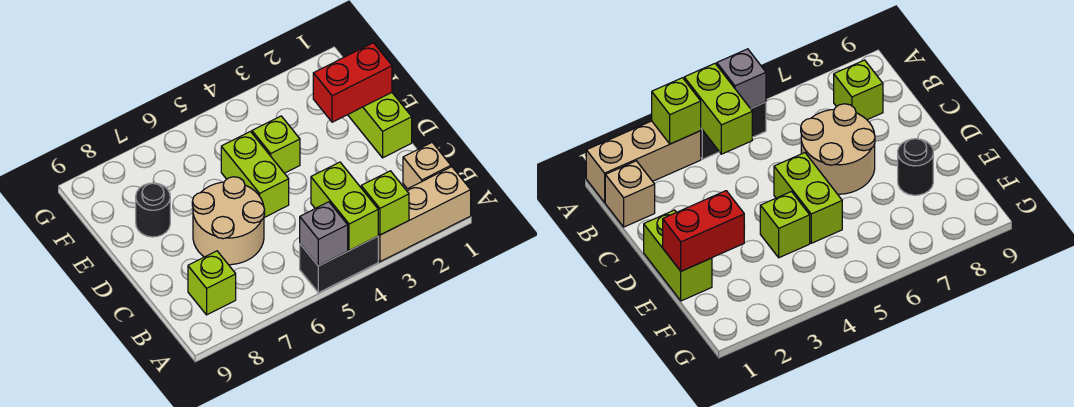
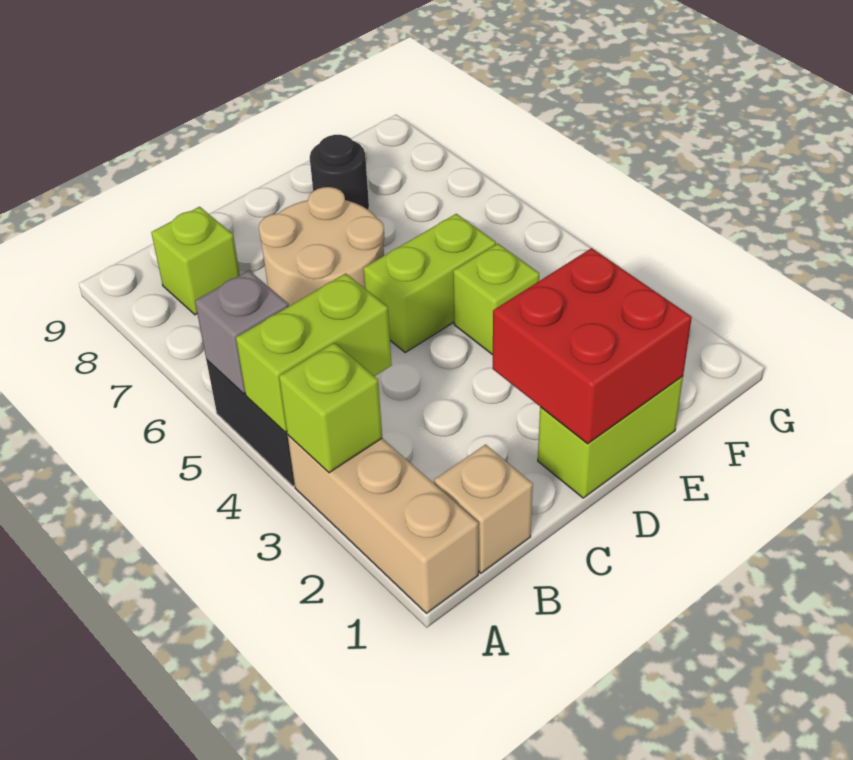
red brick E1:E2 level 2 -> red brick D1:E2 level 2

